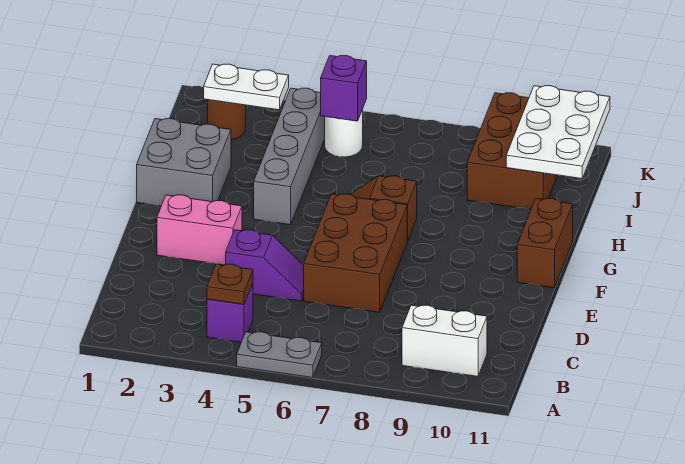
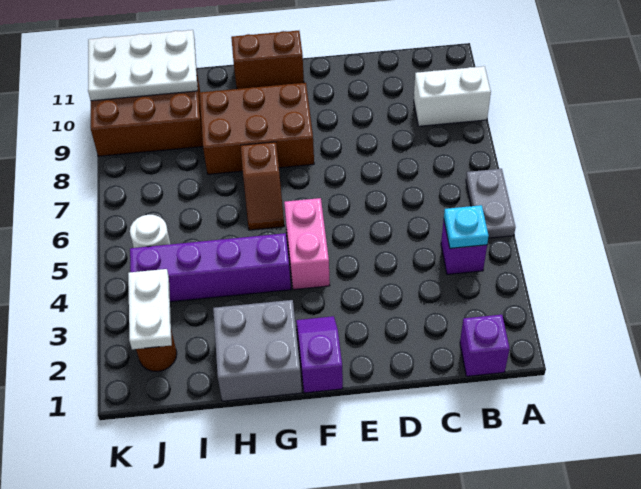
brown plate B4 level 2 -> cyan plate B4 level 2
white brick B9:B10 level 1 -> white brick A9:B9 level 1
purple slope D4:D5 level 1 top 4 -> purple slope F1:F2 level 1 top 1
brown brick D6:F7 level 1 -> brown brick F8:H9 level 1
pink brick E2:E3 level 1 -> pink brick F4:F5 level 1
grey brick G4:J4 level 1 -> purple brick G4:J4 level 1
purple brick J5 level 2 -> purple brick B1 level 1

